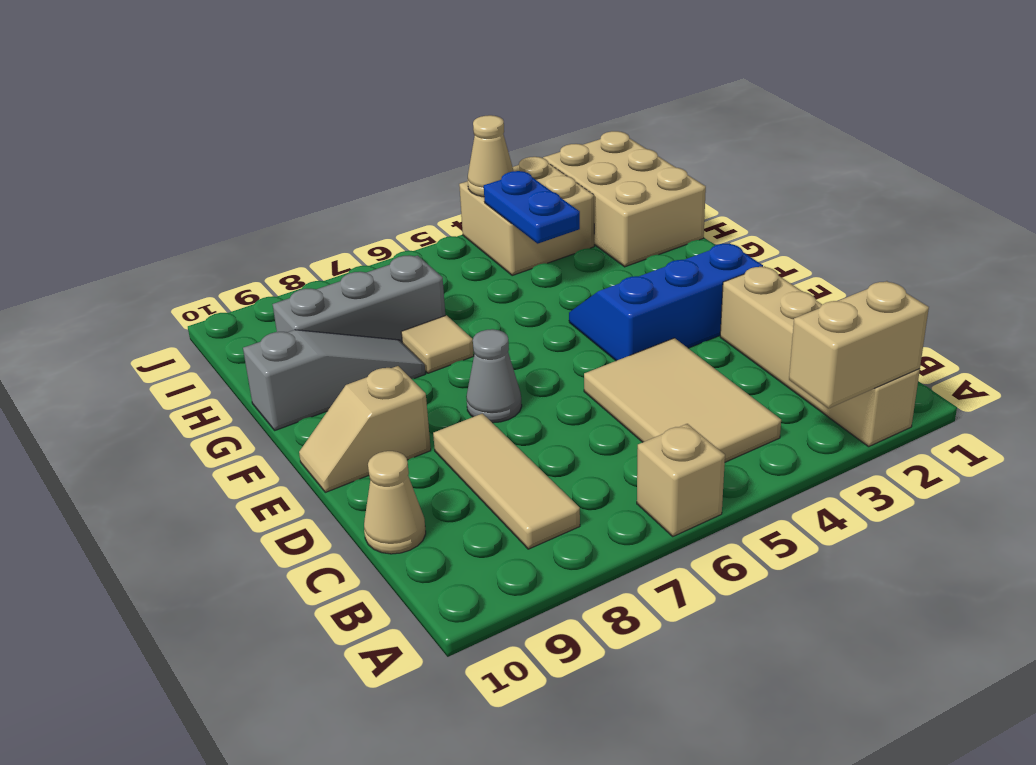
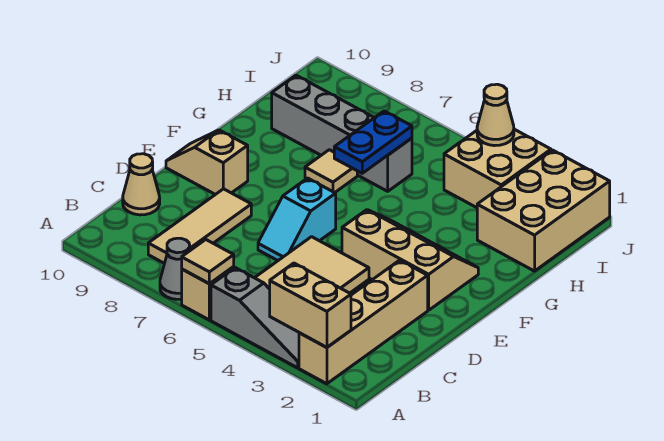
none -> tan tile A6 level 2
none -> cyan slope D6:E6 level 1 top E
blue slope E2:F4 level 1 top E -> tan slope E2:F4 level 1 top E
grey cone E7 level 1 -> grey cone A7 level 1
grey slope G8:G10 level 1 top 10 -> grey slope A3:A5 level 1 top 5
blue plate H4:I4 level 2 -> blue plate G6:H6 level 2
grey brick H7:H9 level 1 -> grey brick H6:H9 level 1

